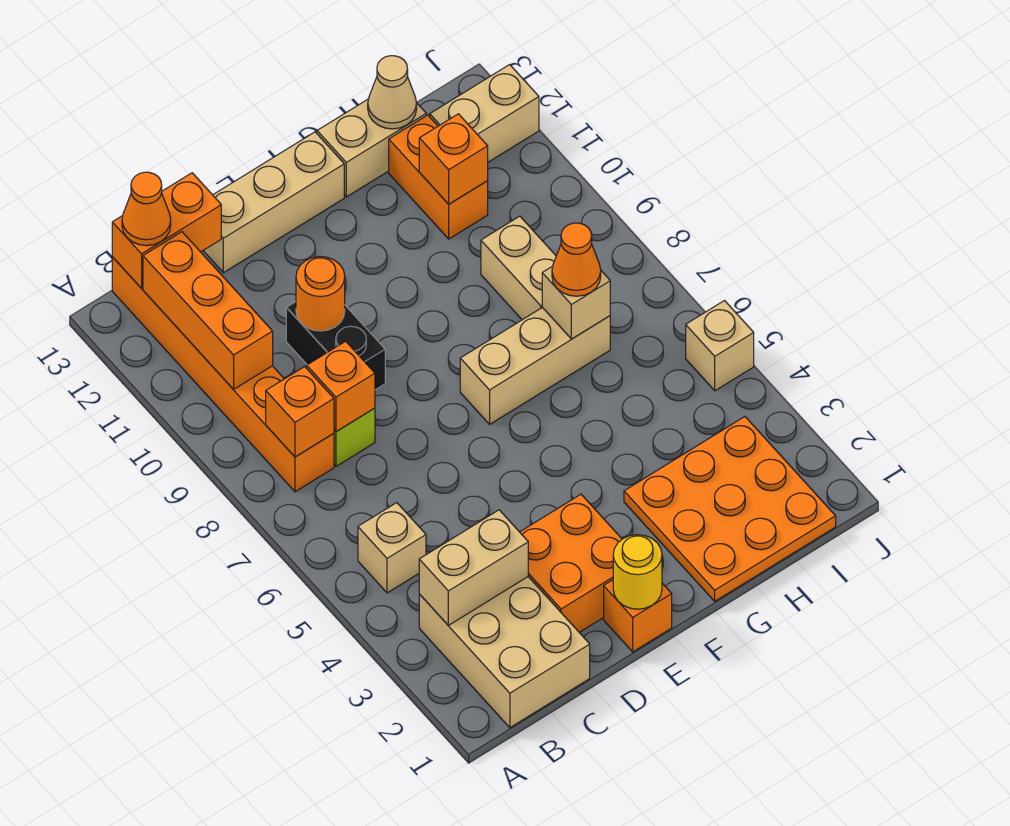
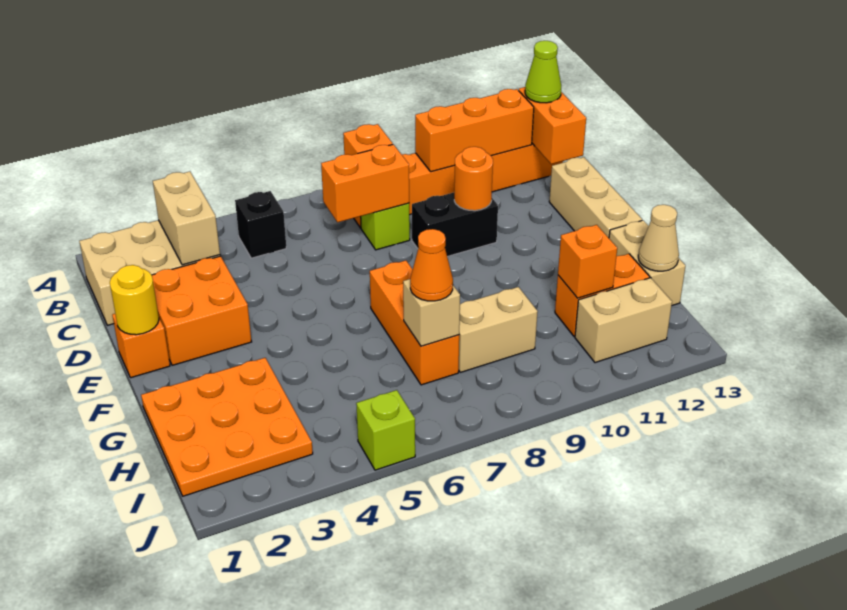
tan brick B5 level 1 -> black brick B5 level 1
orange cone B13 level 3 -> lime cone B13 level 3
orange brick C8 level 2 -> orange brick C7:C8 level 2
tan brick F7:H7 level 1 -> orange brick F7:H7 level 1
tan brick I12:J12 level 1 -> tan brick I11:I12 level 1
tan brick J5 level 1 -> lime brick J5 level 1

